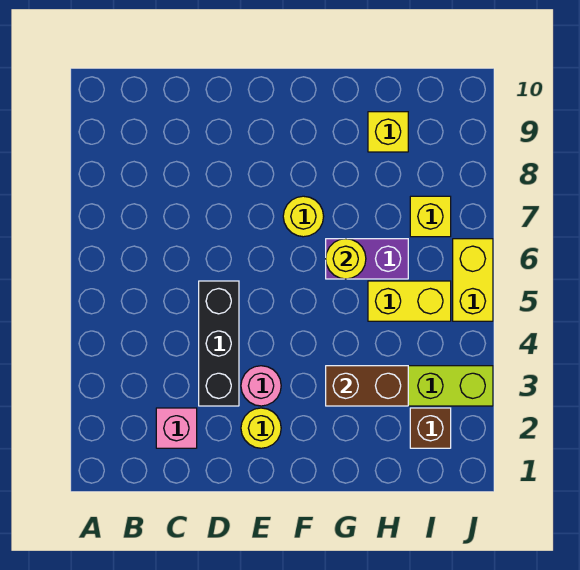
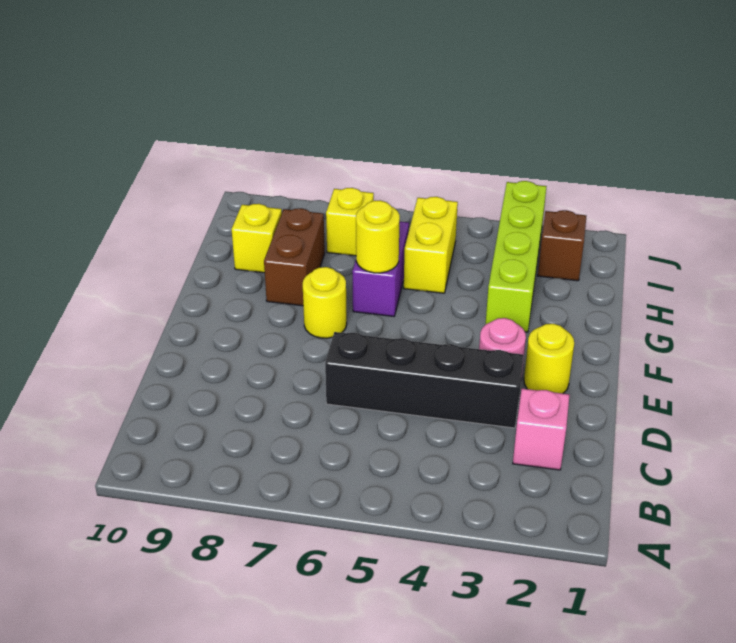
black brick D3:D5 level 1 -> black brick D3:D6 level 1
brown brick G3:H3 level 2 -> brown brick G8:H8 level 1
yellow brick J5:J6 level 1 -> none

